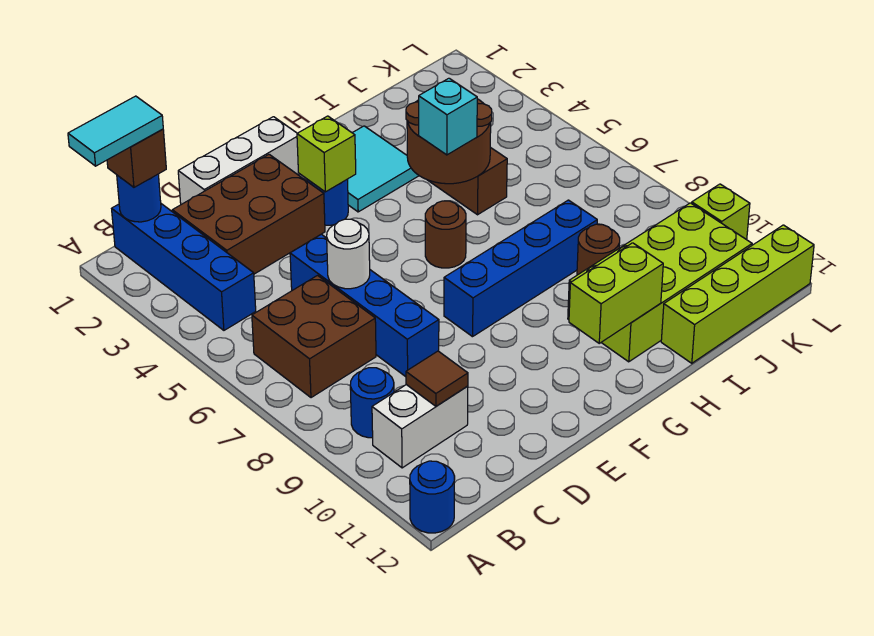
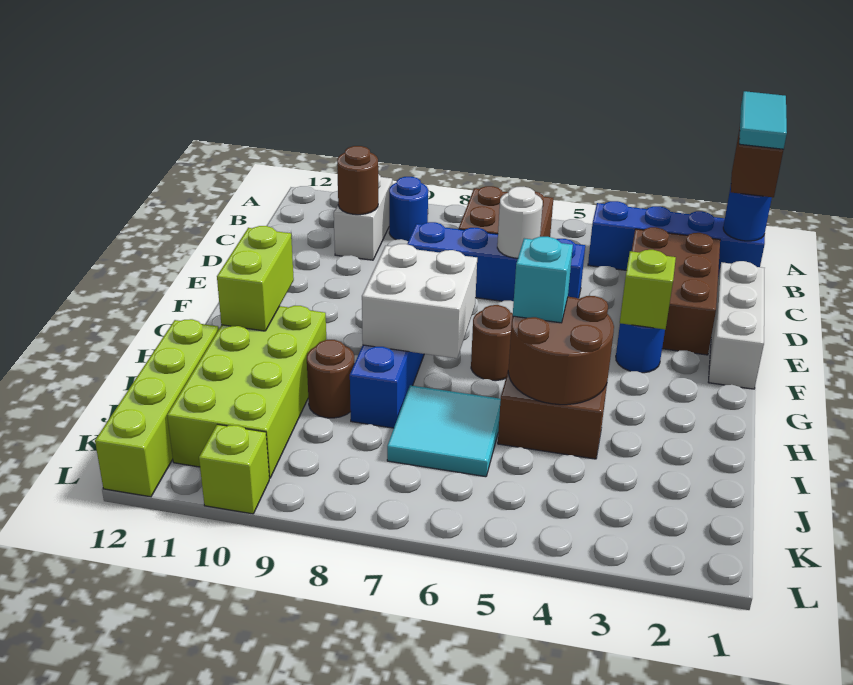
blue round brick A12 level 1 -> none
brown tile C10 level 2 -> brown round brick C10 level 2
cyan tile G2:H3 level 1 -> cyan tile I6:J7 level 1
none -> white brick G7:H8 level 2

